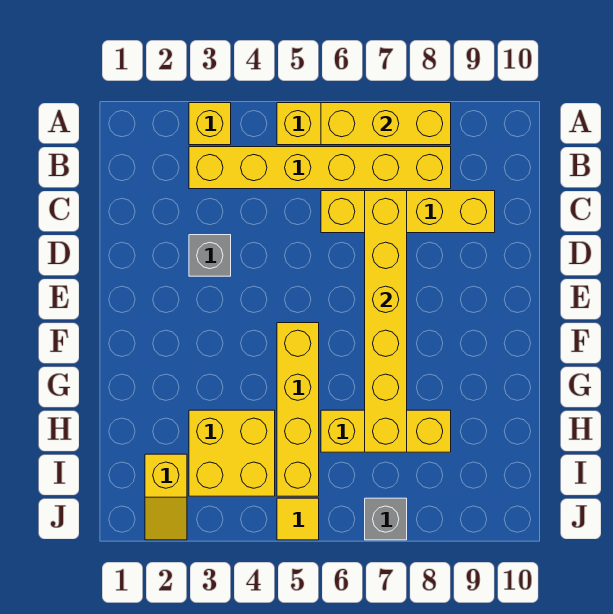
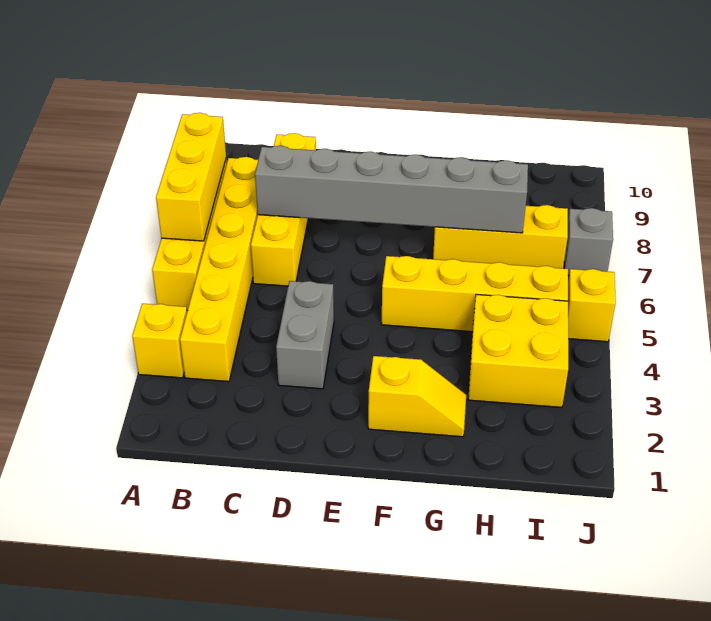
yellow brick C7:H7 level 2 -> grey brick C7:H7 level 2
grey brick D3 level 1 -> grey brick D3:D4 level 1
yellow brick H6:H8 level 1 -> yellow brick G7:I7 level 1
yellow slope I2:J2 level 1 top I -> yellow slope F2:G2 level 1 top F
yellow tile J5 level 1 -> yellow brick J5 level 1

